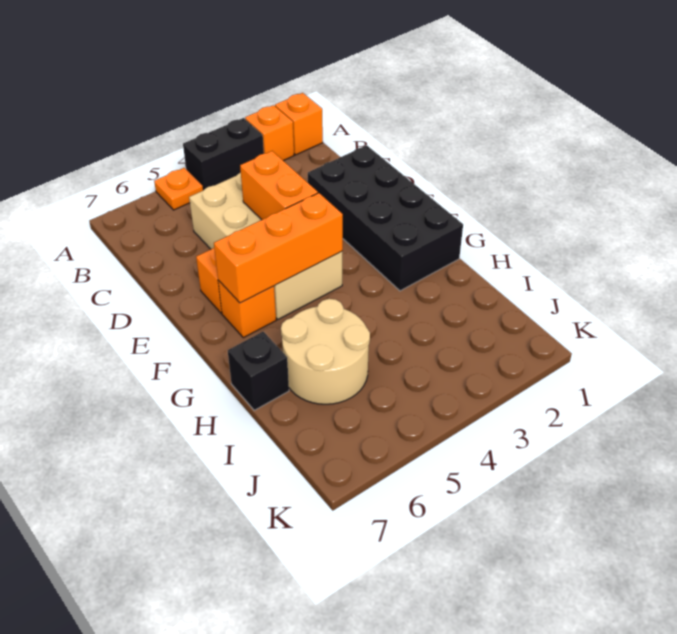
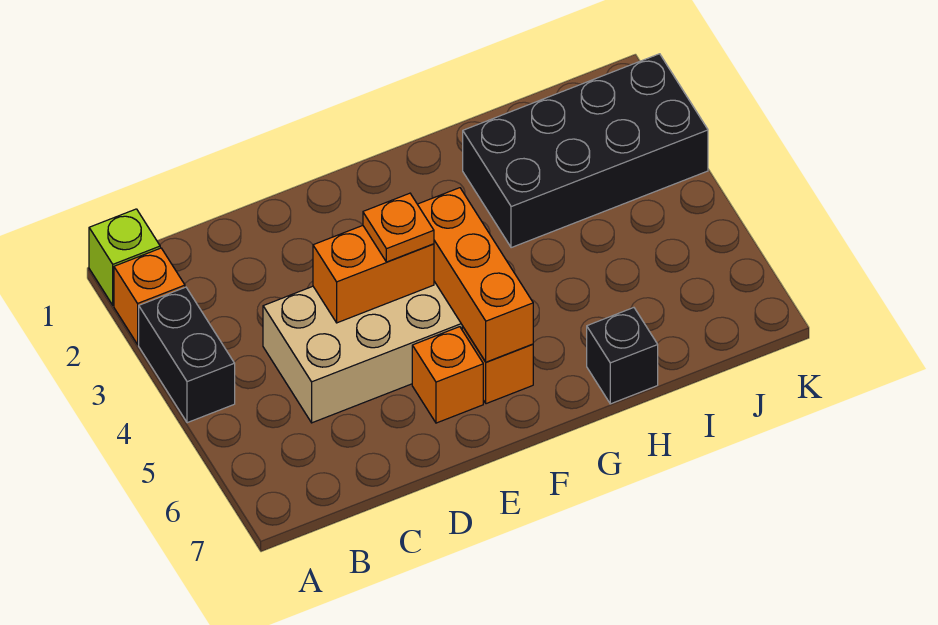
orange brick A1 level 1 -> lime brick A1 level 1
orange plate A5 level 1 -> orange plate E4 level 3
black brick D1:G2 level 1 -> black brick H2:K3 level 1
tan round brick H5:I6 level 1 -> none

